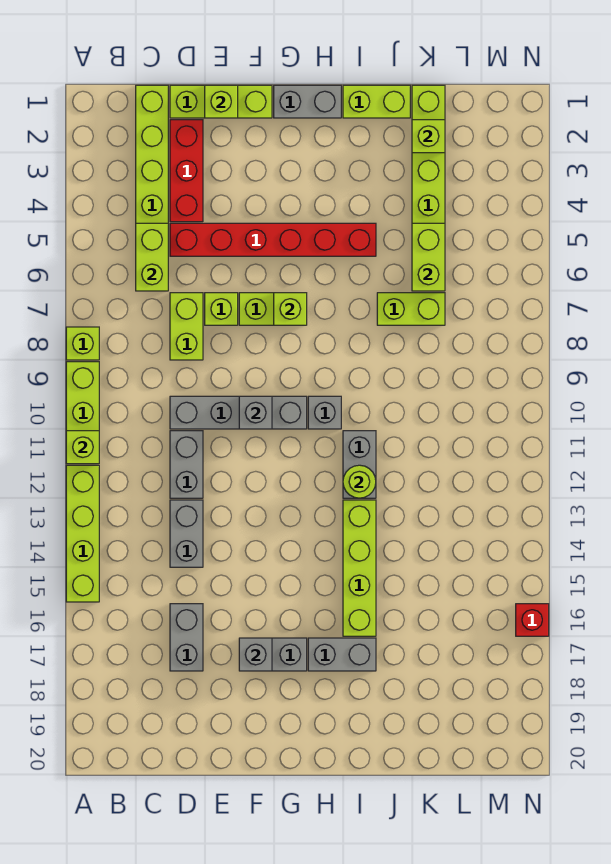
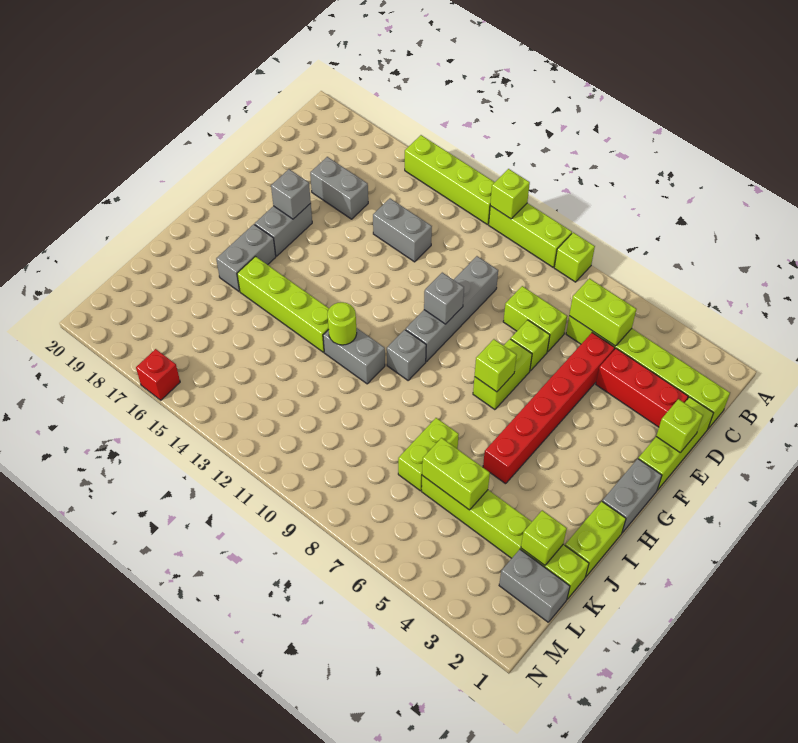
grey brick D11:D12 level 1 -> grey brick L1:L2 level 1

